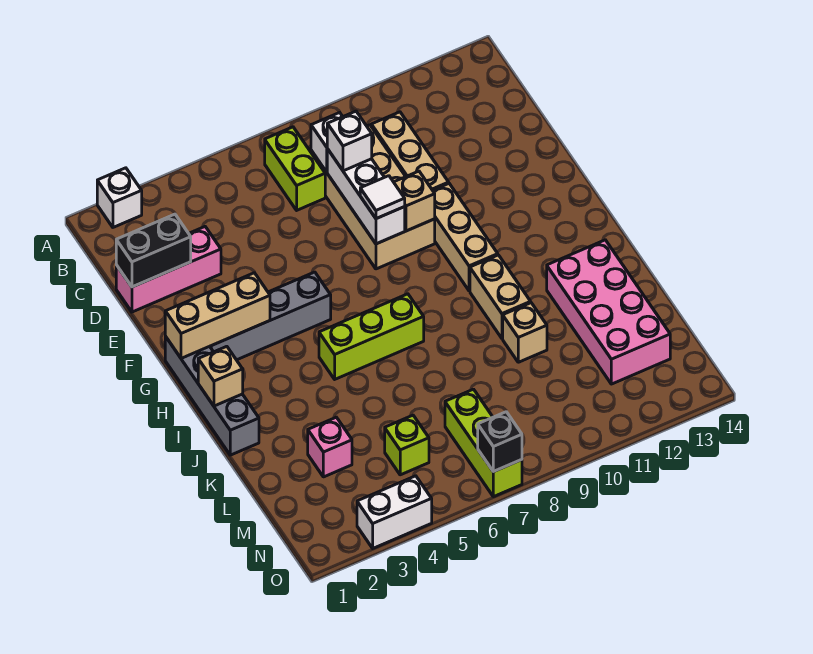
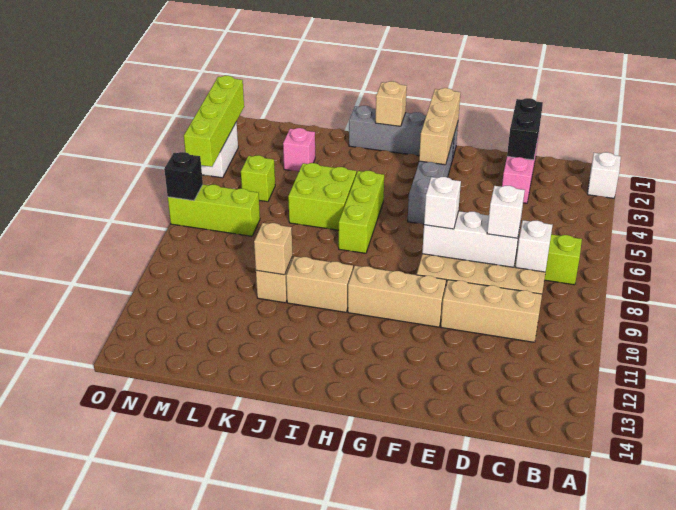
white tile F8 level 3 -> white brick F8 level 3
tan brick F9 level 2 -> tan brick K10 level 2
none -> lime brick J5:K6 level 1
pink brick J12:M13 level 1 -> none
none -> lime brick O2:O5 level 2

